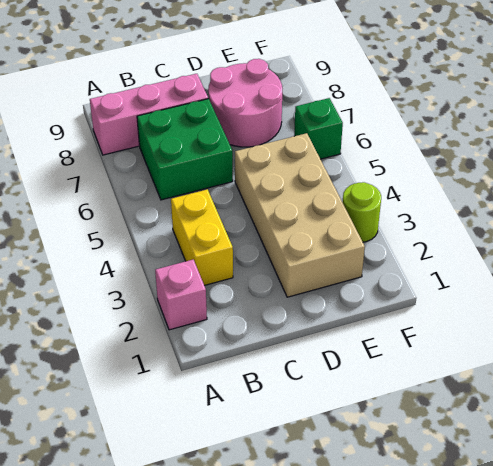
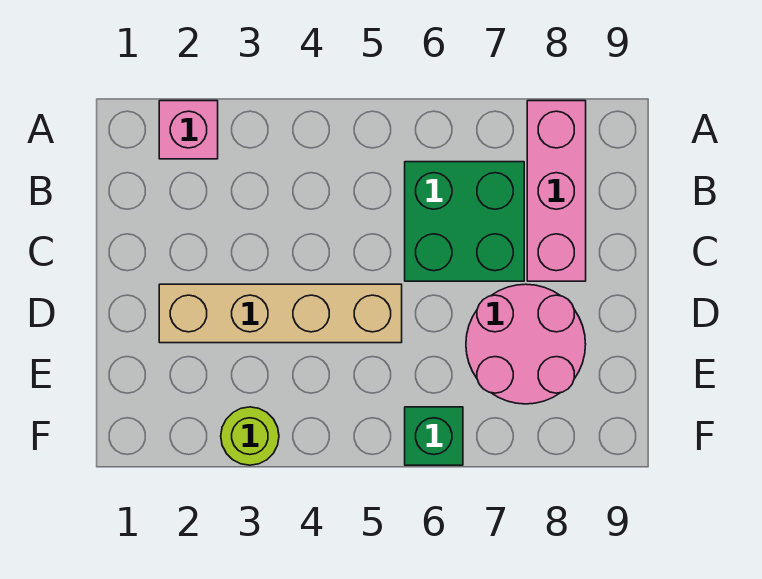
yellow brick B3:B4 level 1 -> none
tan brick D2:E5 level 1 -> tan brick D2:D5 level 1

